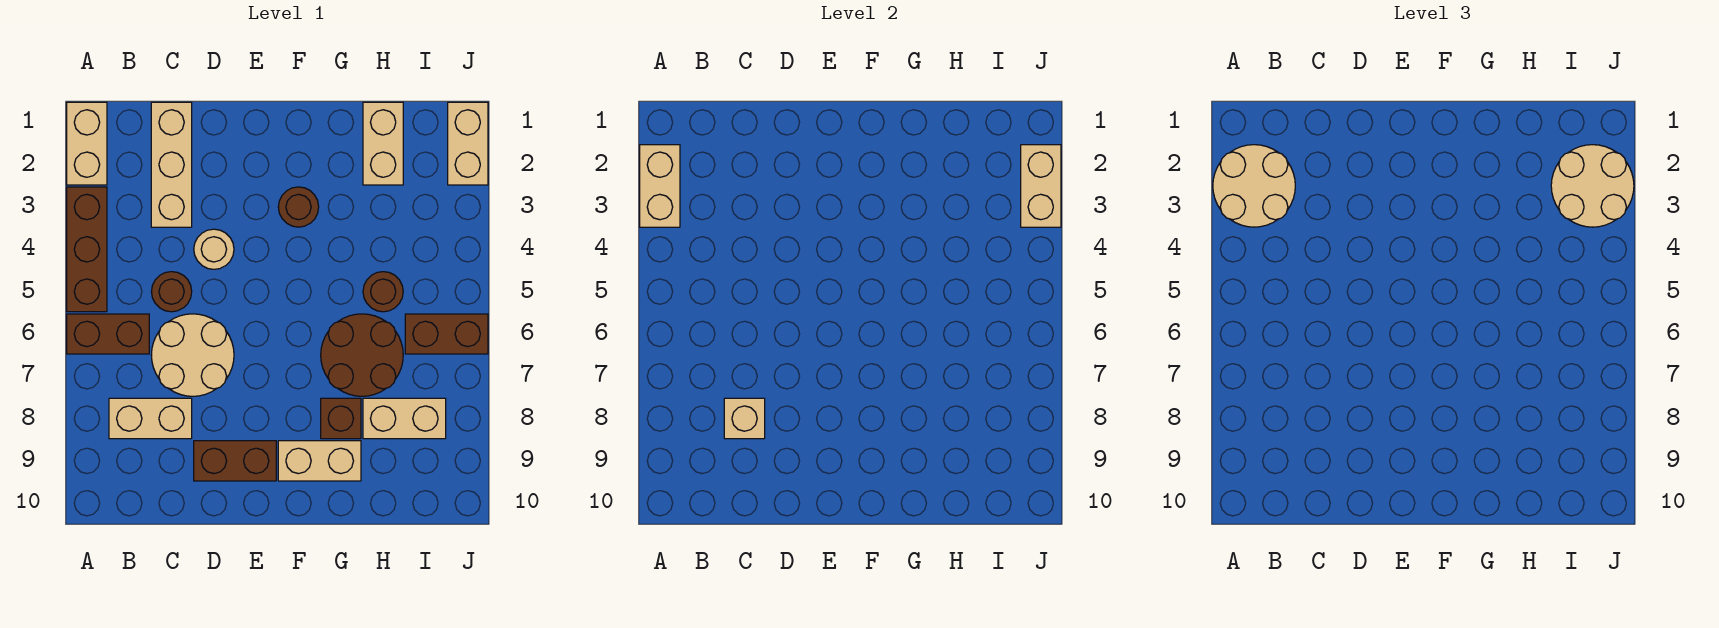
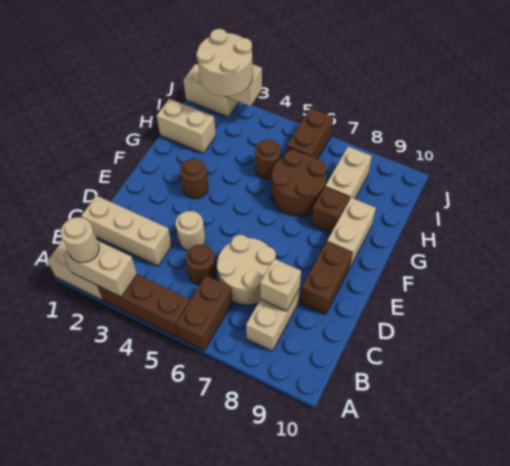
tan round brick A2:B3 level 3 -> tan round brick A2 level 3

